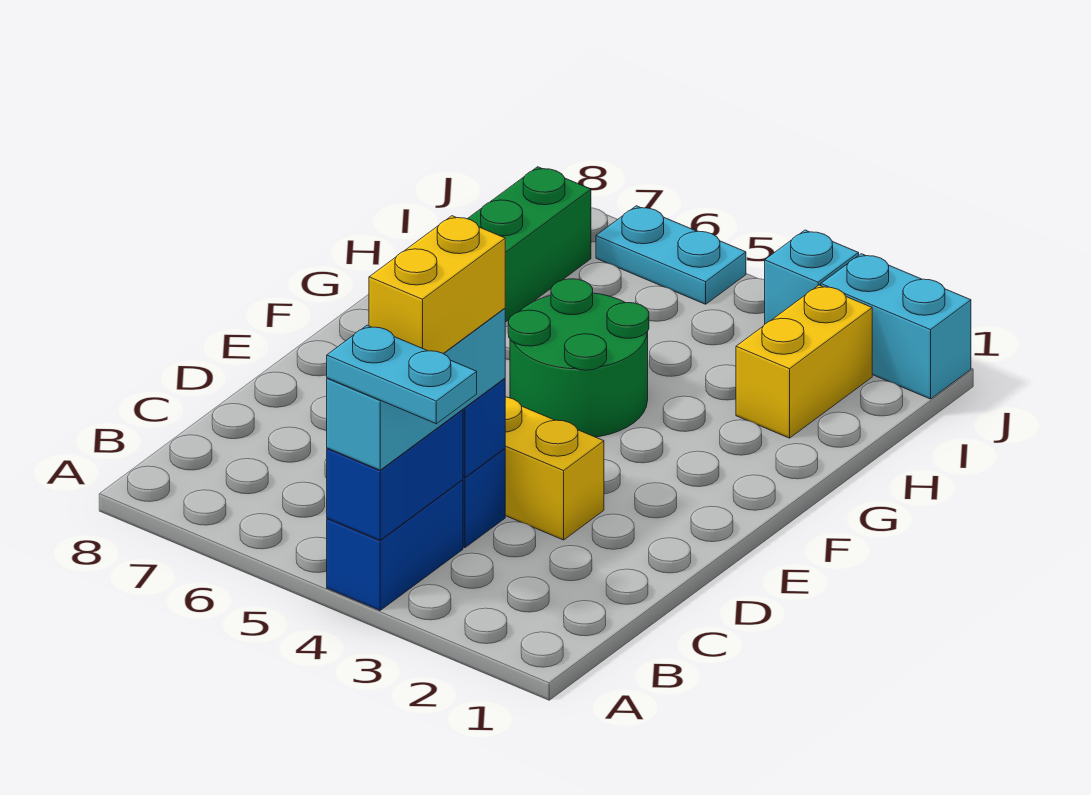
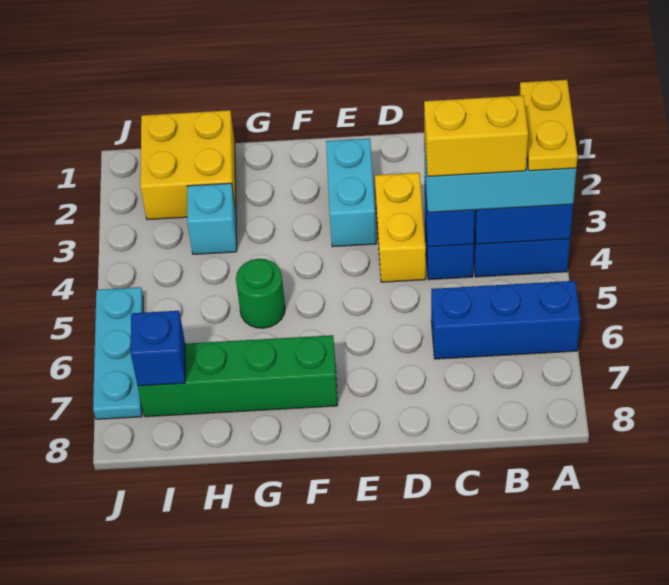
cyan plate A3:A4 level 4 -> yellow plate A3:A4 level 4
none -> blue brick A6:C6 level 1
green round brick F4:G5 level 1 -> green round brick G5 level 1
yellow brick H2:I2 level 1 -> yellow brick H1:I2 level 1
none -> blue brick I7 level 2
cyan brick J1:J2 level 1 -> cyan brick E2:E3 level 1
cyan brick J3 level 1 -> cyan brick H3 level 1
cyan plate J5:J6 level 1 -> cyan plate J5:J7 level 1

